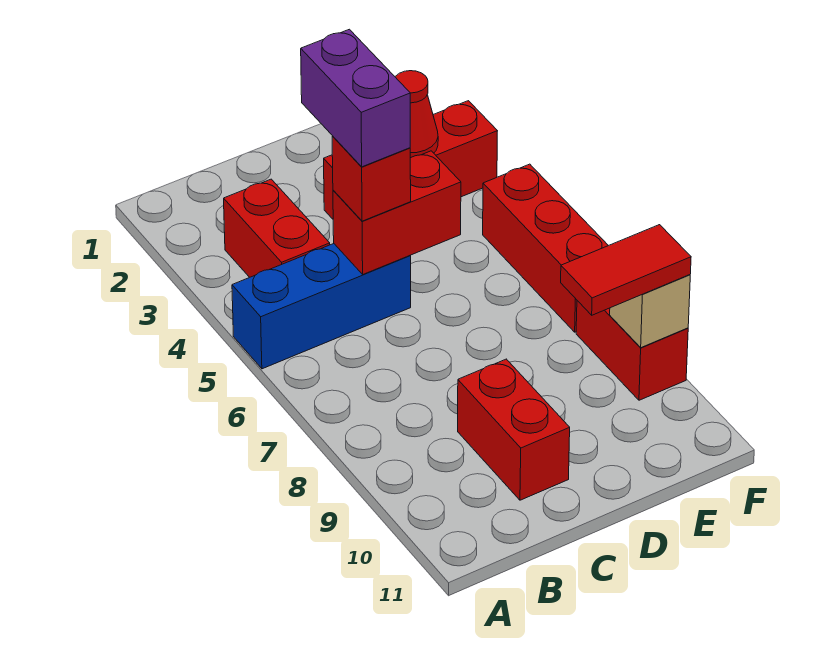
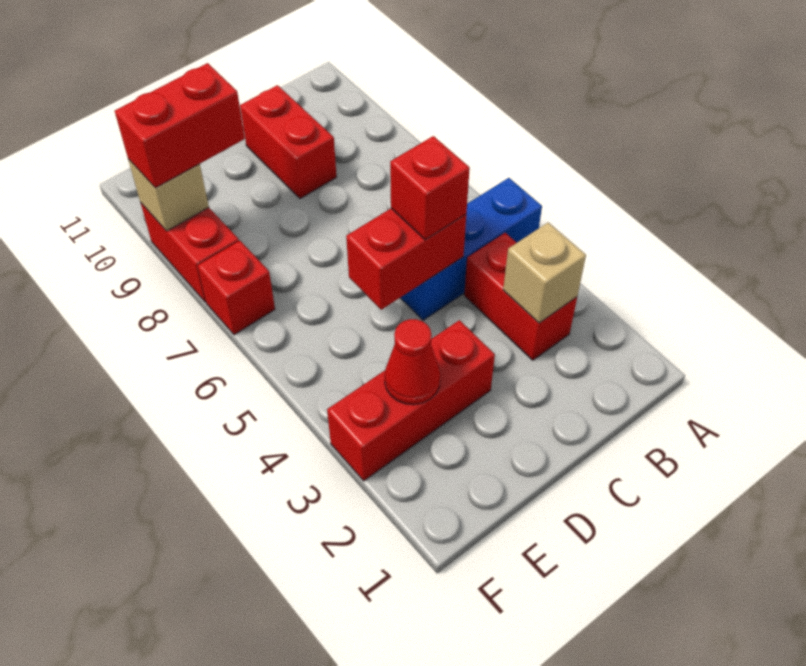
none -> tan brick B3 level 2
purple brick C4:C5 level 4 -> none
red tile E9:F9 level 3 -> red brick E9:F9 level 3
red brick F5:F7 level 1 -> red brick F7 level 1

